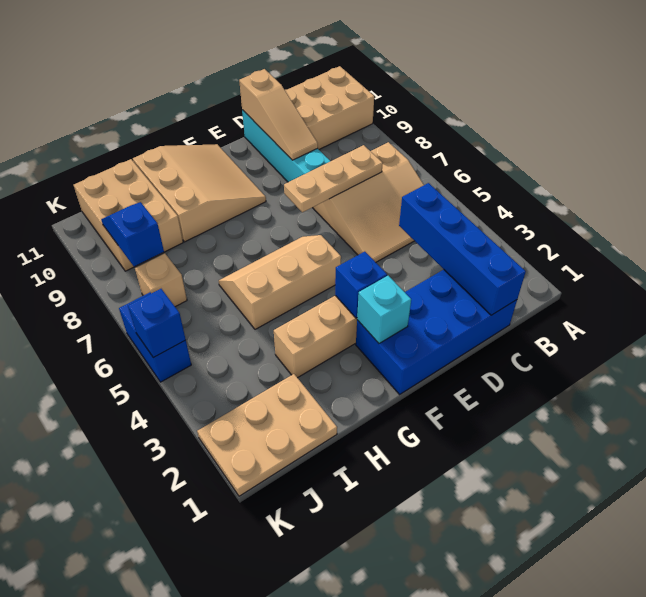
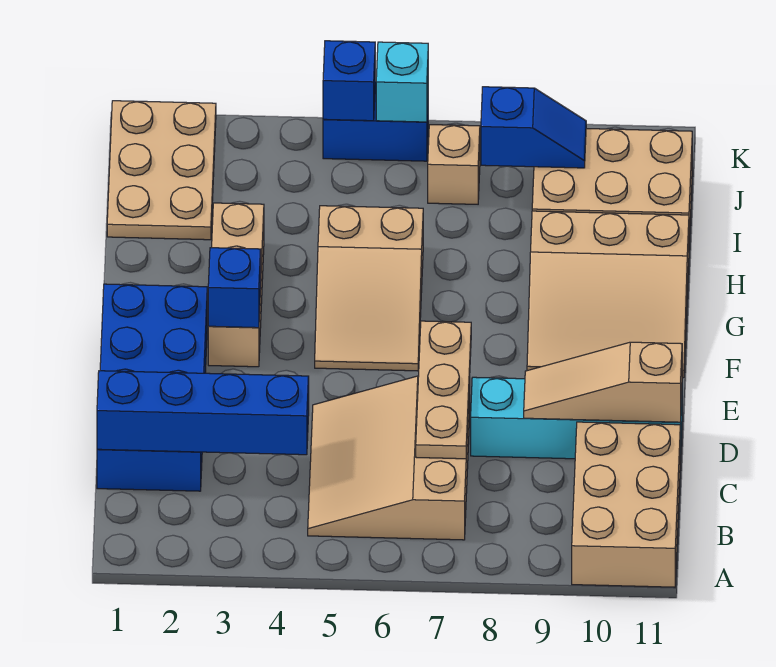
cyan brick F2 level 2 -> cyan brick K6 level 2
tan slope F5:H6 level 1 top 5 -> tan slope F5:H6 level 1 top H

